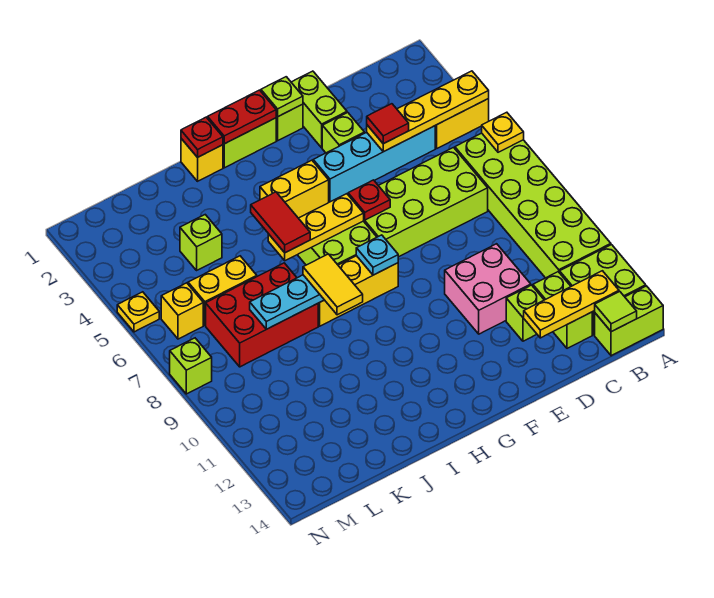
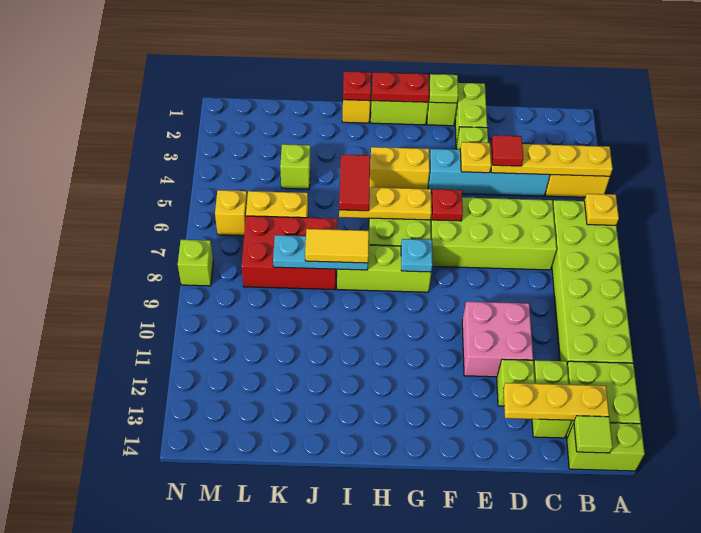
yellow brick G8:I8 level 1 -> lime brick G8:I8 level 1
yellow tile I8:I9 level 3 -> yellow tile I8:J8 level 3
yellow plate N5 level 1 -> yellow plate E4 level 2

